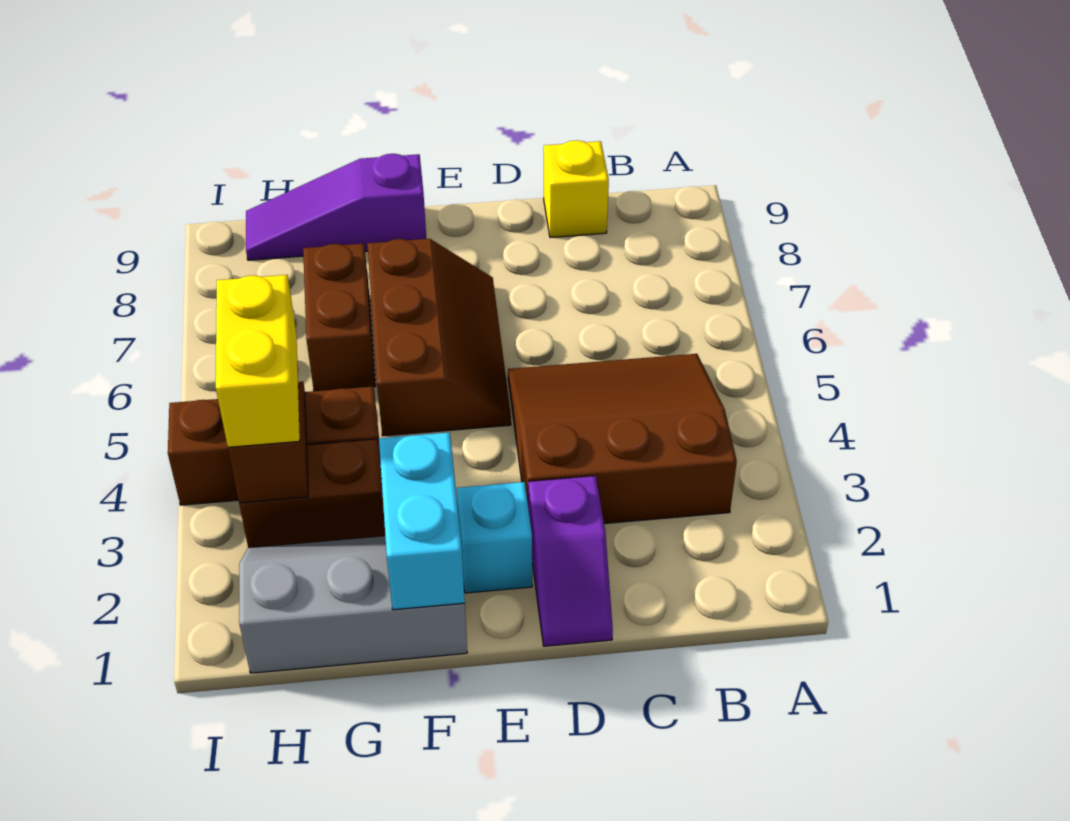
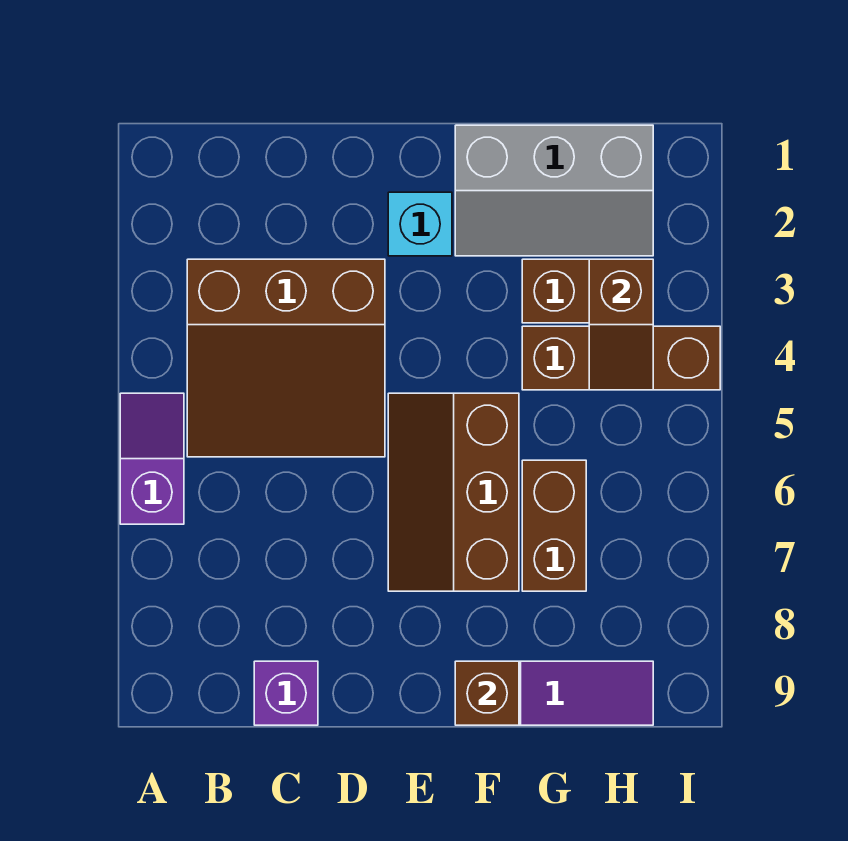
yellow brick C9 level 1 -> purple brick C9 level 1
purple slope D1:D2 level 1 top 2 -> purple slope A5:A6 level 1 top 6
cyan brick F1:F2 level 2 -> none
none -> brown brick F9 level 2
yellow brick H3:H4 level 3 -> none

